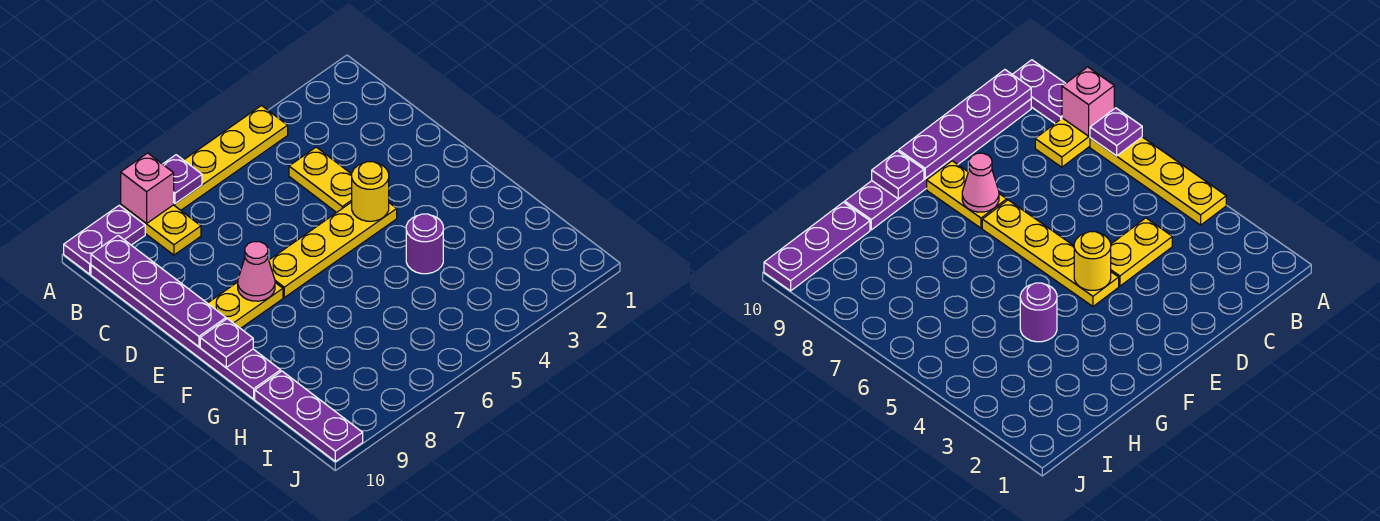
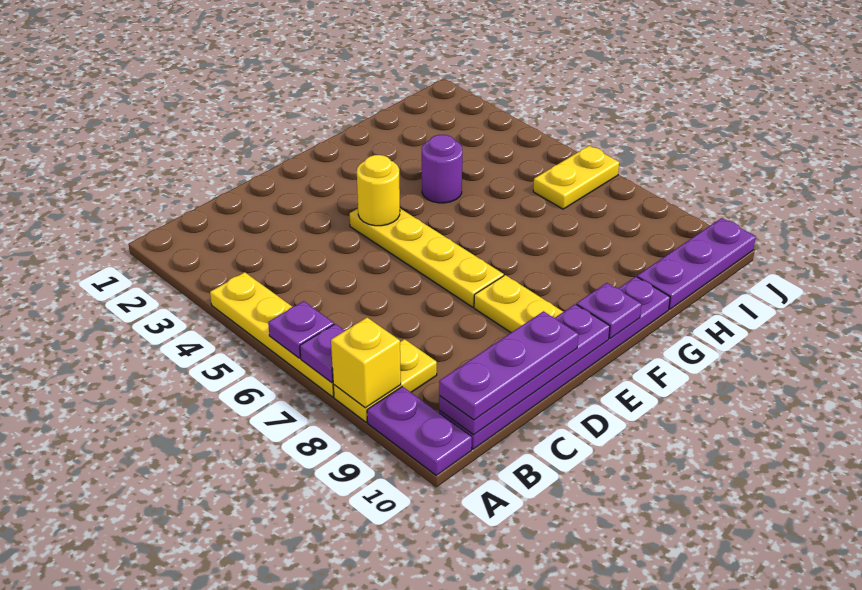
none -> purple plate A6 level 2
pink brick A8 level 2 -> yellow brick A8 level 2
none -> purple plate B10:D10 level 3
yellow plate C4:D4 level 1 -> yellow plate I6:J6 level 1
pink cone E8 level 2 -> none

